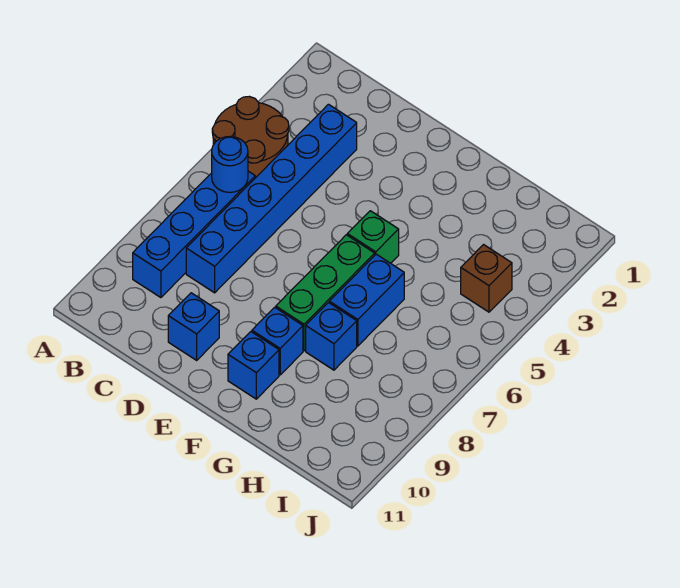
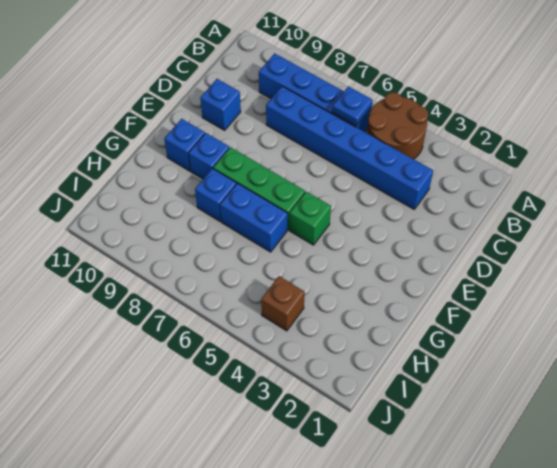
blue round brick B6 level 2 -> blue plate B6 level 2

